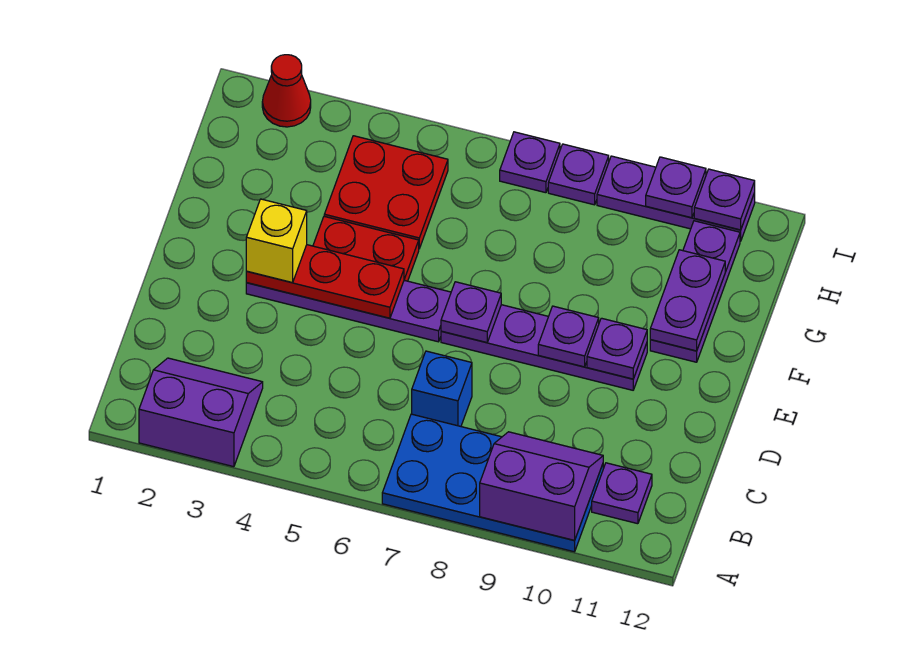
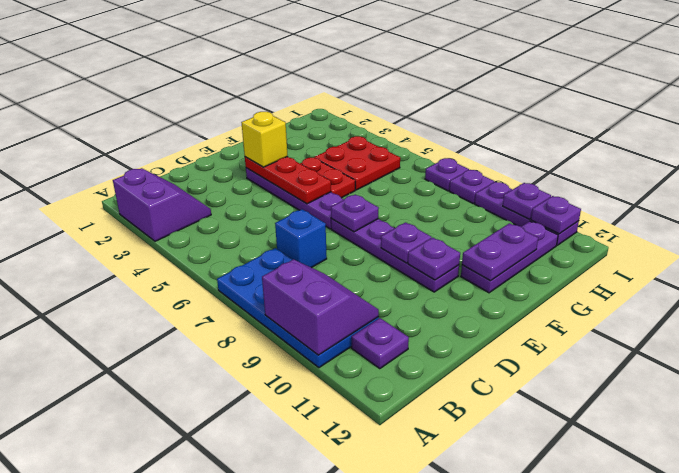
red cone I2 level 1 -> none

